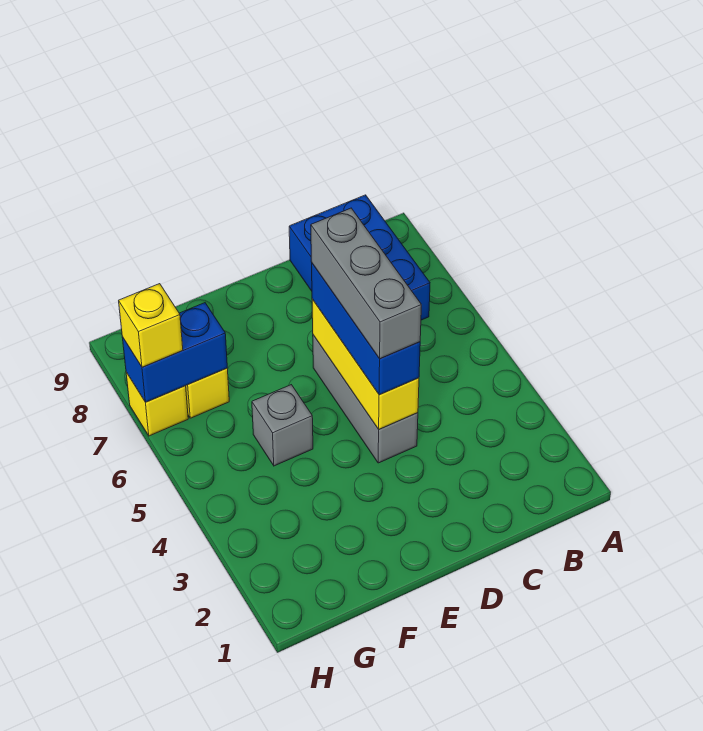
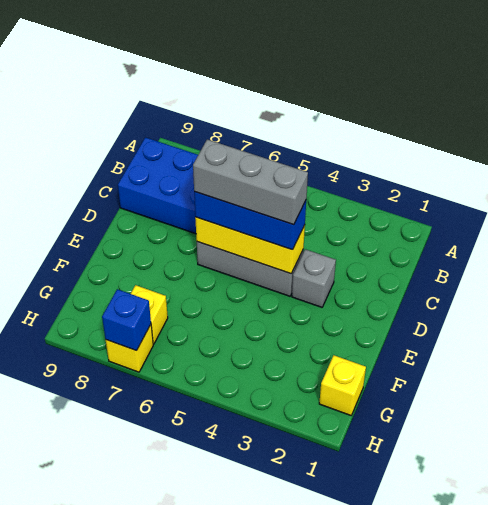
grey brick F5 level 1 -> grey brick D3 level 1
blue brick G7:H7 level 2 -> blue brick H7 level 2
yellow brick H7 level 3 -> yellow brick G1 level 1

